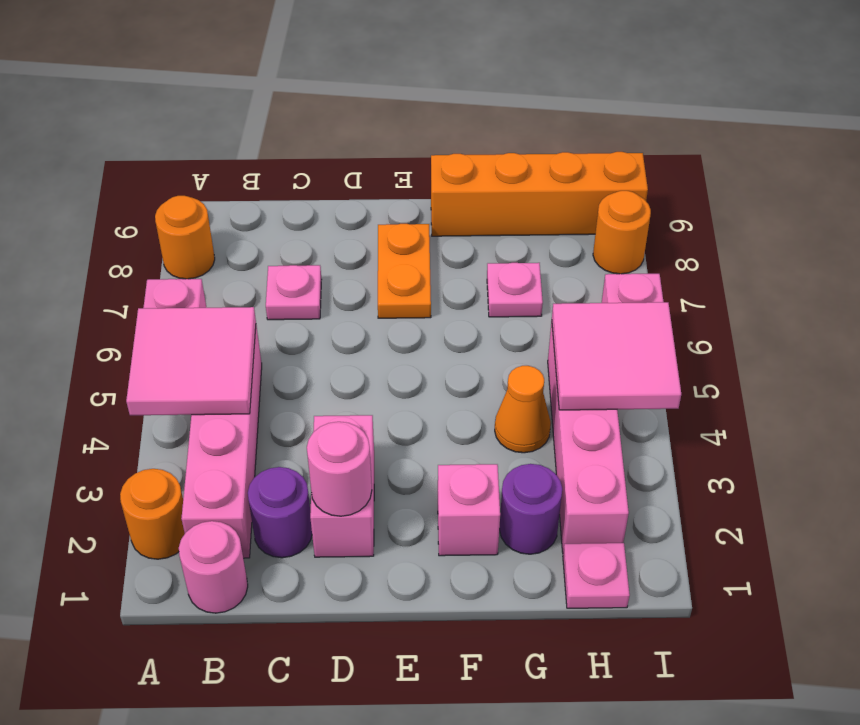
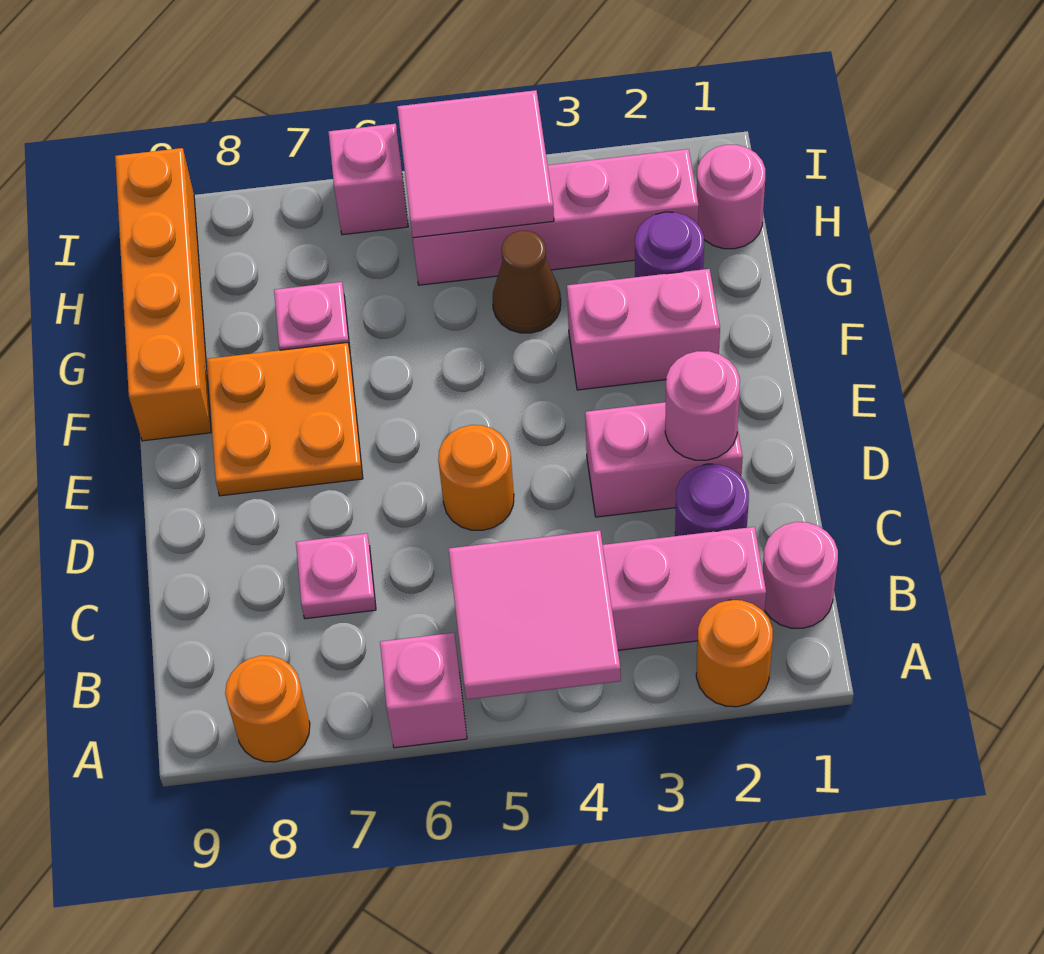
orange plate E7:E8 level 1 -> orange plate E7:F8 level 1
pink brick F2 level 1 -> pink brick F2:F3 level 1
orange cone G4 level 1 -> brown cone G4 level 1
pink plate H1 level 1 -> pink round brick H1 level 1
orange round brick I8 level 1 -> orange round brick D5 level 1

